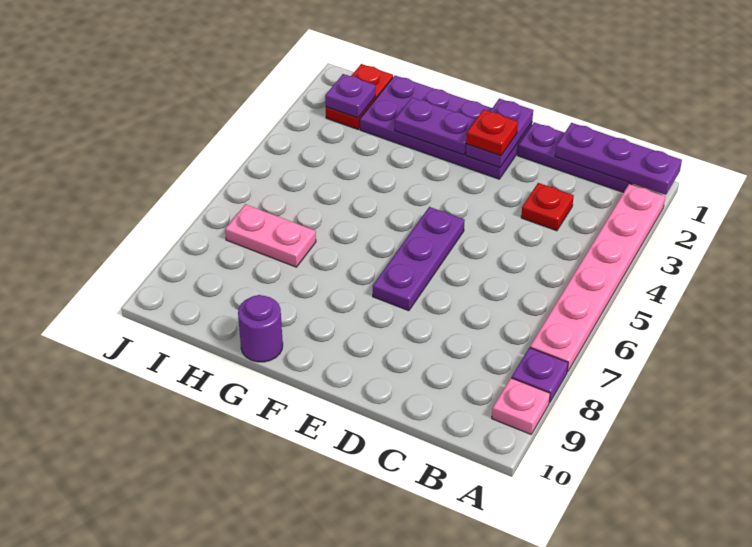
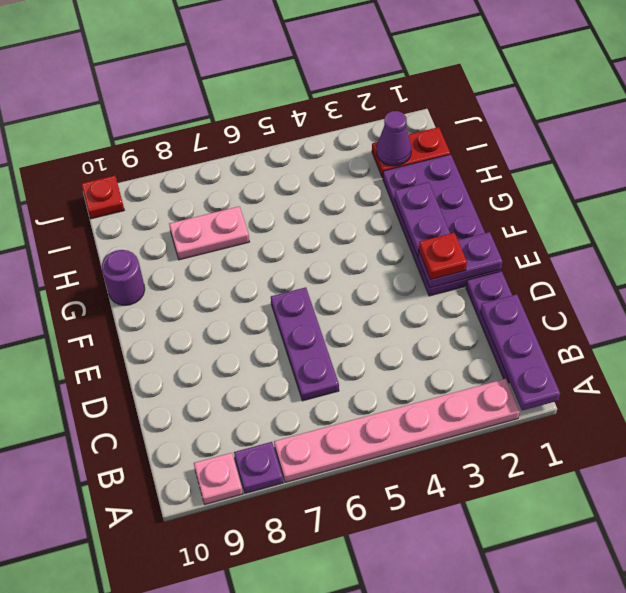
red plate C3 level 1 -> red plate J10 level 1
purple plate E5:E7 level 1 -> purple plate C6:E6 level 1
pink plate H7:I7 level 1 -> pink plate H7:H8 level 1
purple plate I2 level 2 -> purple cone I2 level 2

